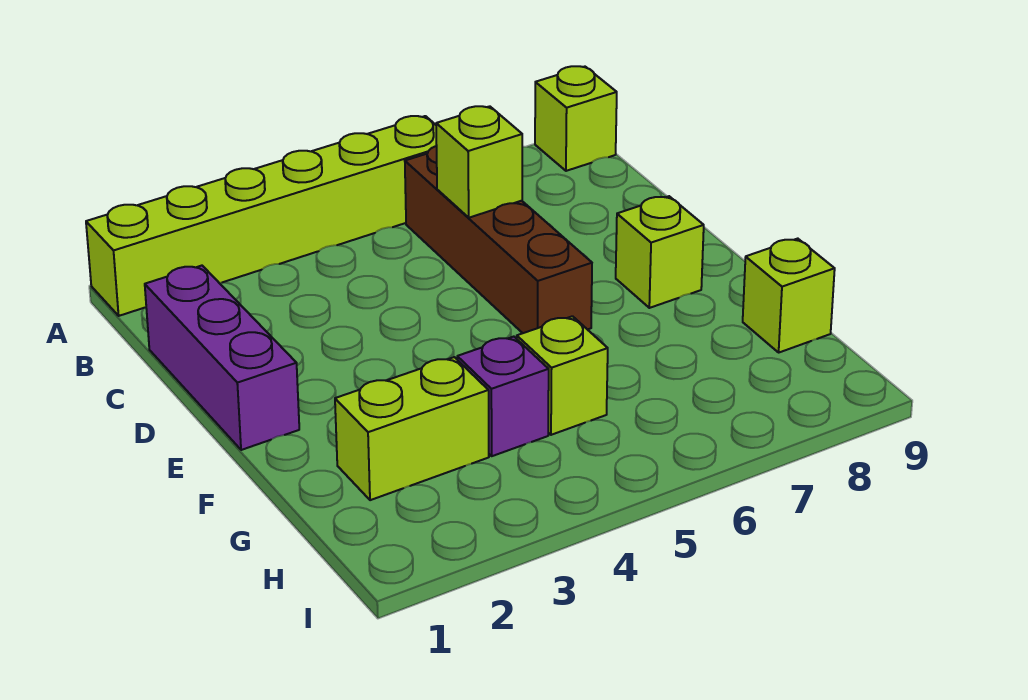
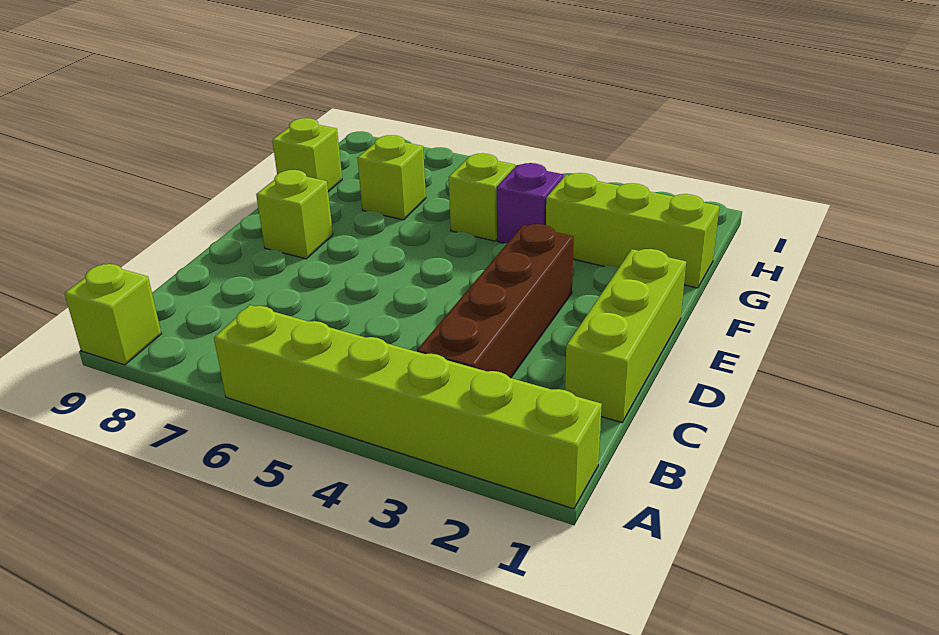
brown brick B6:E6 level 1 -> brown brick B3:E3 level 1
purple brick C1:E1 level 1 -> lime brick C1:E1 level 1
lime brick C6 level 2 -> lime brick G7 level 1
lime brick G2:G3 level 1 -> lime brick G1:G3 level 1

